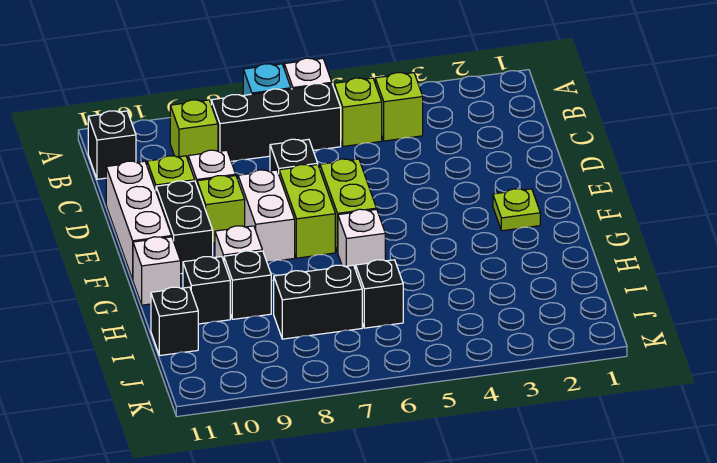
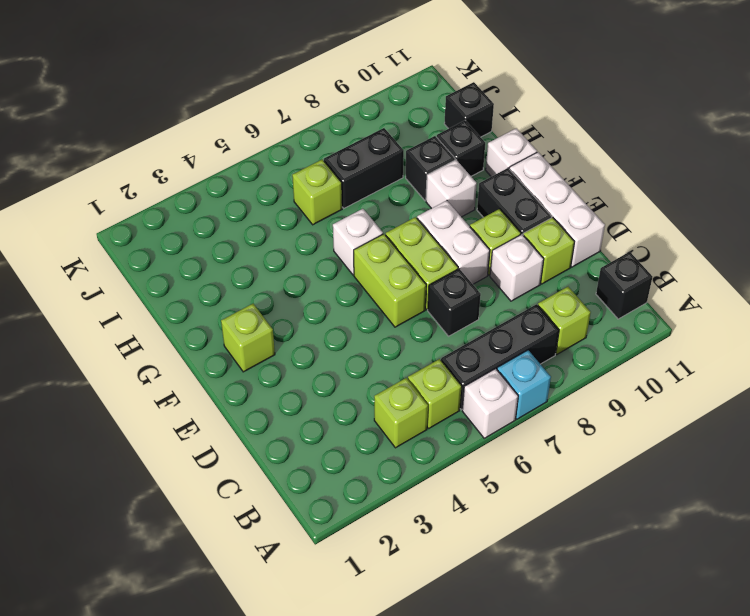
lime plate F2 level 1 -> lime brick F2 level 1
black brick I6 level 1 -> lime brick I6 level 1

